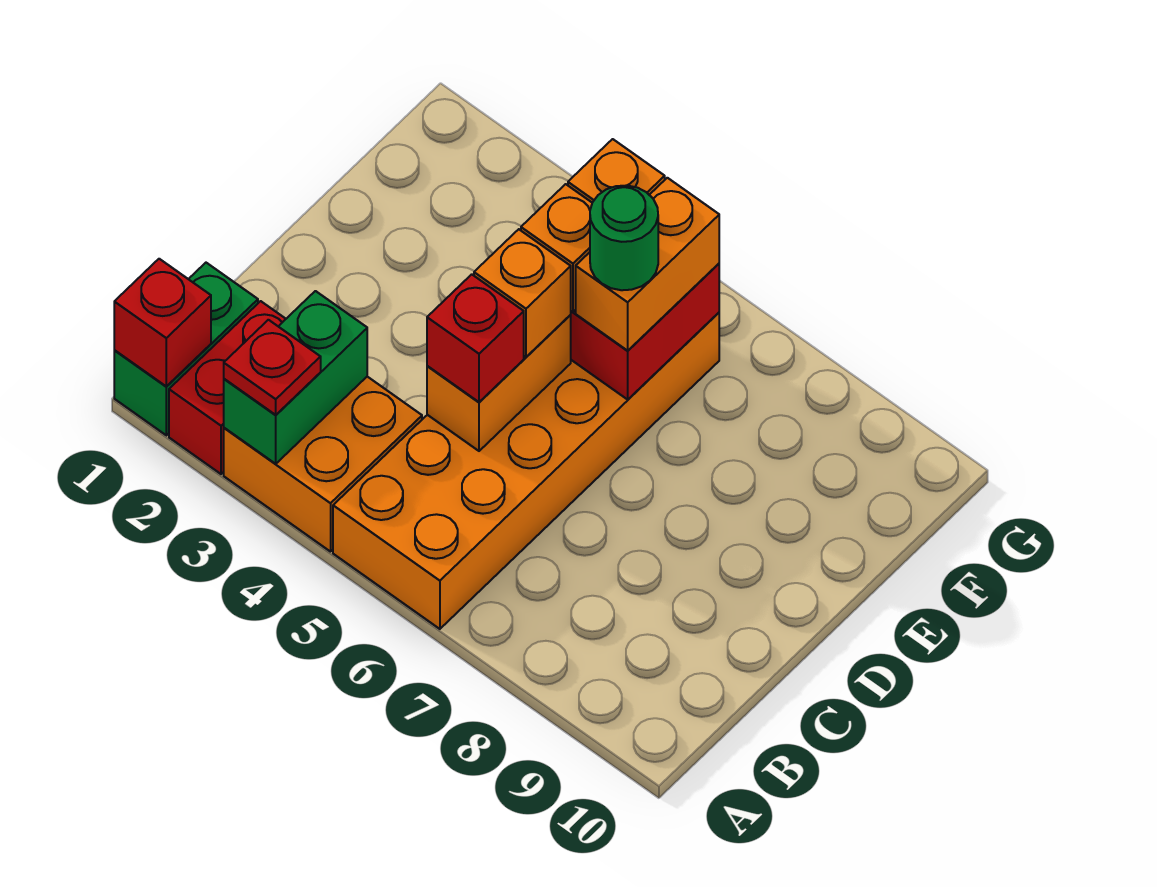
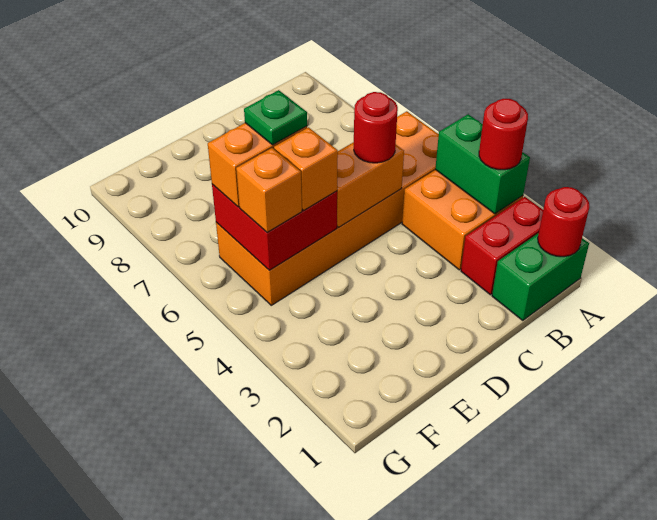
red brick A1 level 2 -> red round brick A1 level 2
green brick A3:B3 level 2 -> green brick A3:A4 level 2
red plate A3 level 3 -> red round brick A3 level 3
red brick C5 level 3 -> red round brick C5 level 3
orange brick D5 level 3 -> none
green round brick E6 level 4 -> green plate E6 level 4

